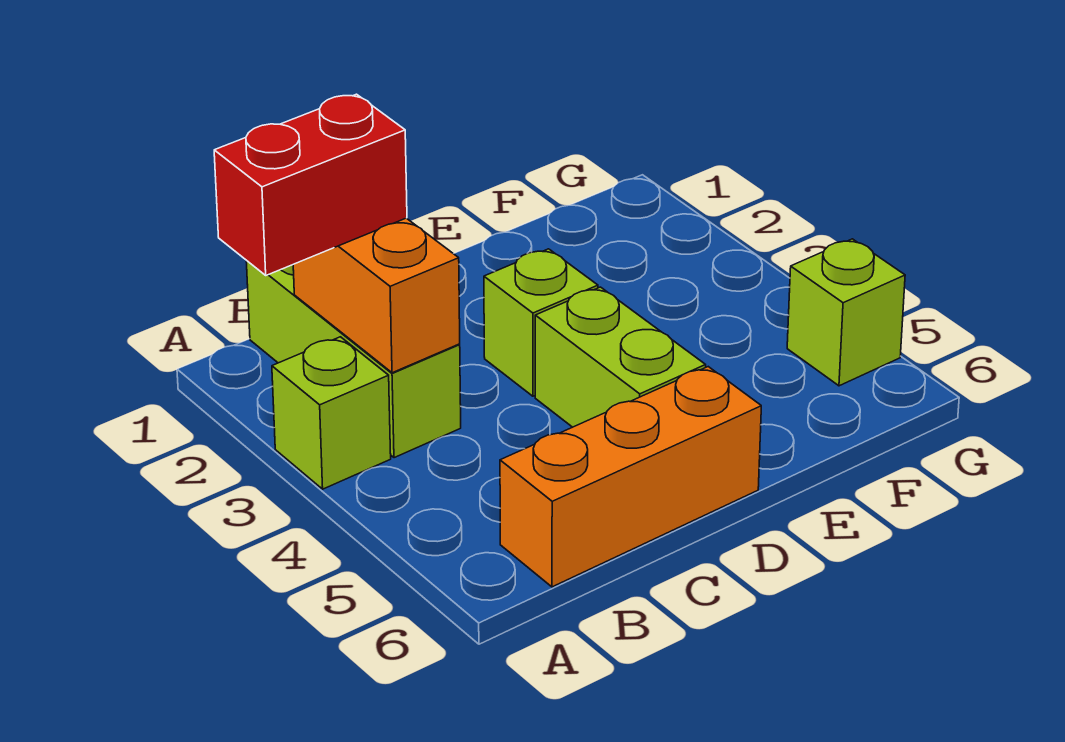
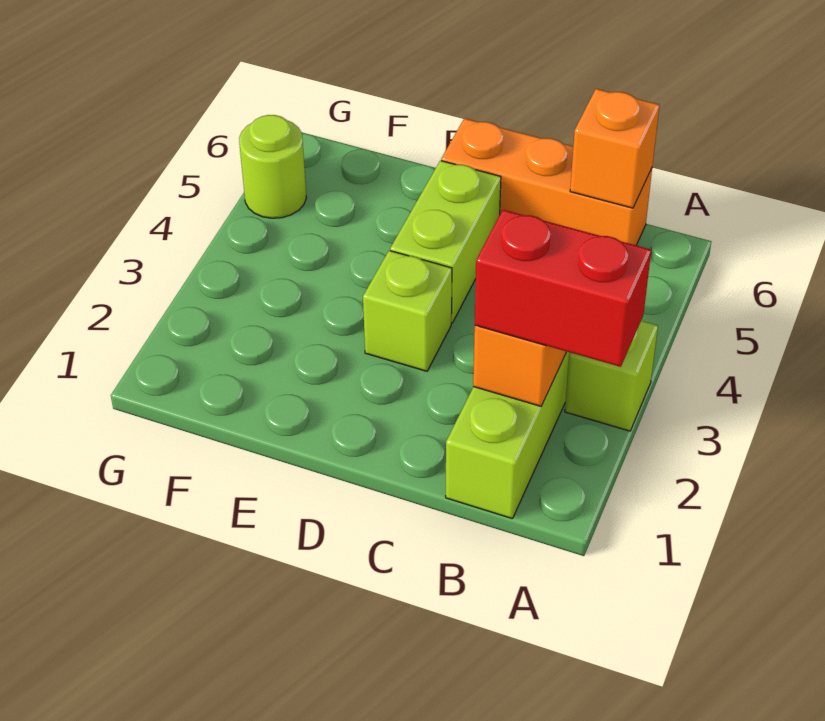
none -> orange brick B6 level 2
lime brick G5 level 1 -> lime round brick G5 level 1

